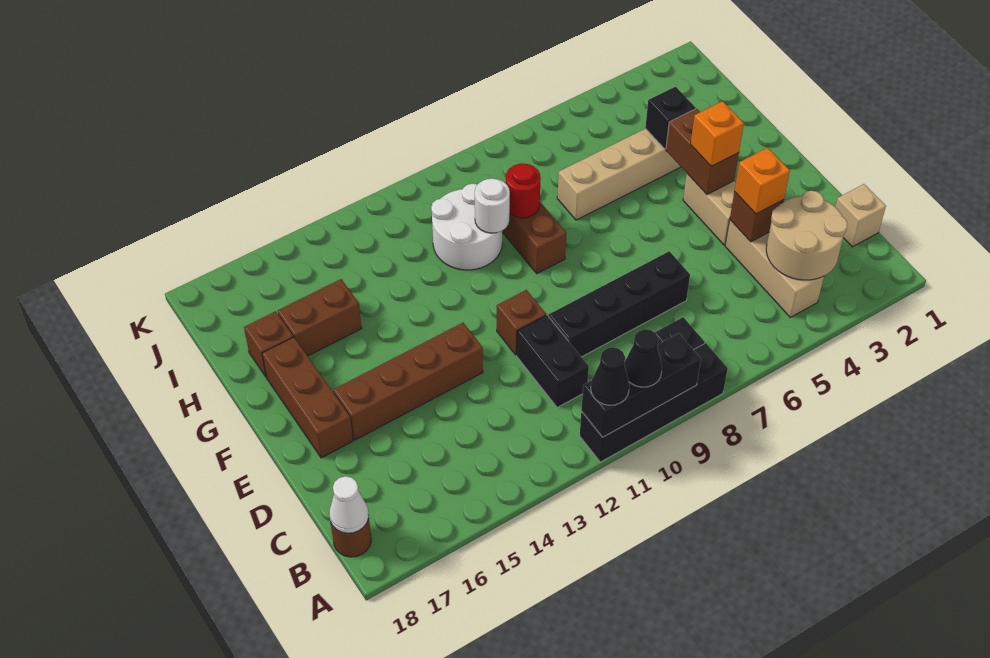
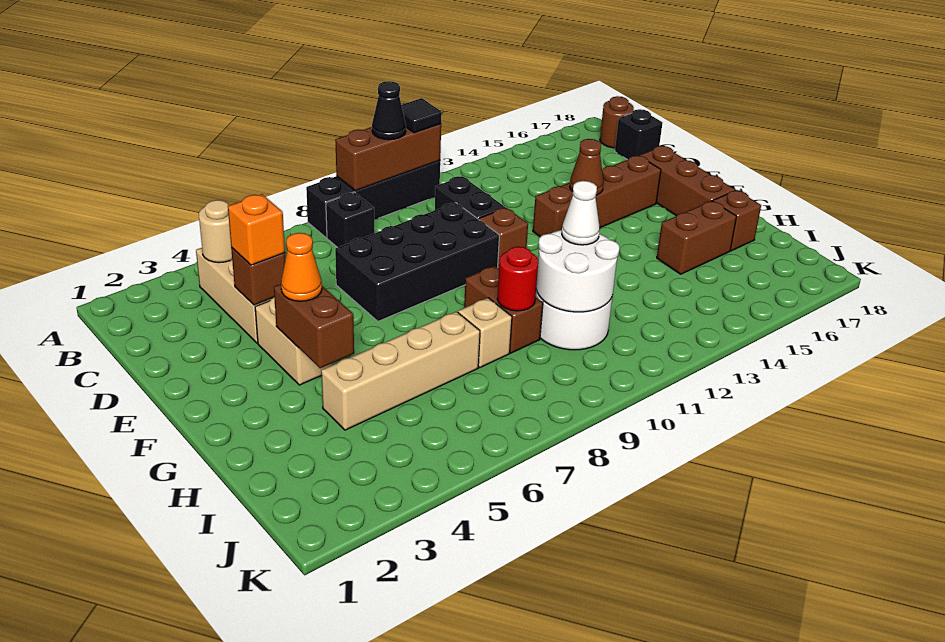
black brick A9:A11 level 2 -> brown brick A9:A11 level 2
black cone A11 level 3 -> black tile A11 level 3
tan round brick B3:C4 level 2 -> tan round brick B4 level 2
white cone B18 level 2 -> white cone H11 level 3
tan brick C1 level 1 -> tan brick H8 level 1
black brick D7:D10 level 1 -> black brick D7:E10 level 1
none -> brown cone E14 level 2
orange brick F4 level 3 -> orange cone F4 level 3
black brick H4 level 2 -> black brick C18 level 1
white round brick H10 level 2 -> white round brick H10:I11 level 2

